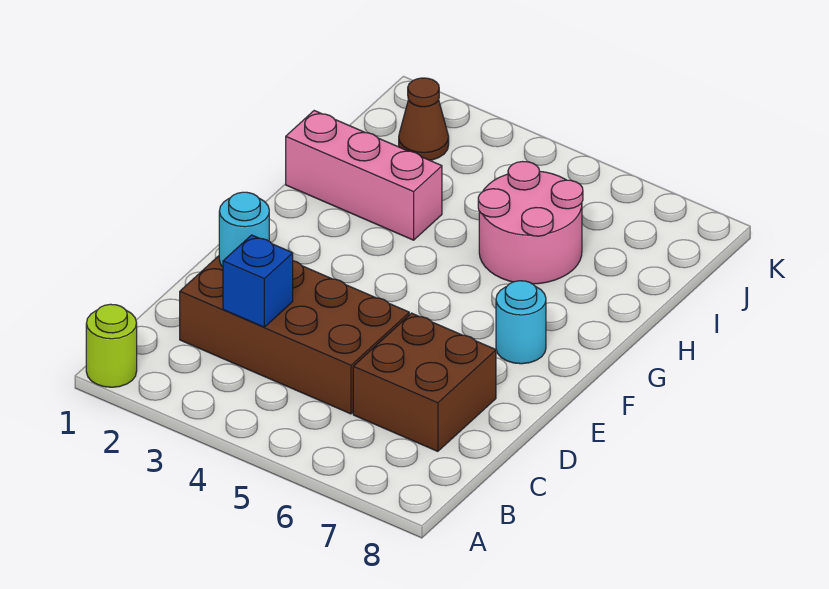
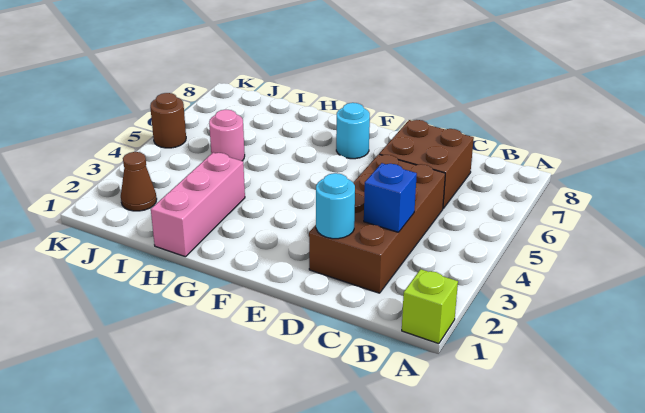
lime round brick A1 level 1 -> lime brick A1 level 1
pink round brick H5:I6 level 1 -> pink round brick I5 level 1
none -> brown round brick K5 level 1

